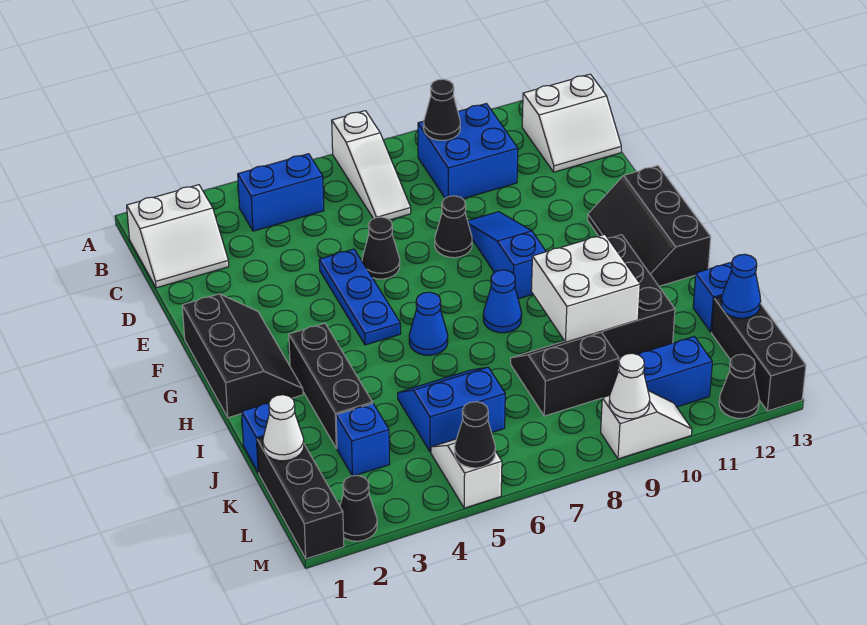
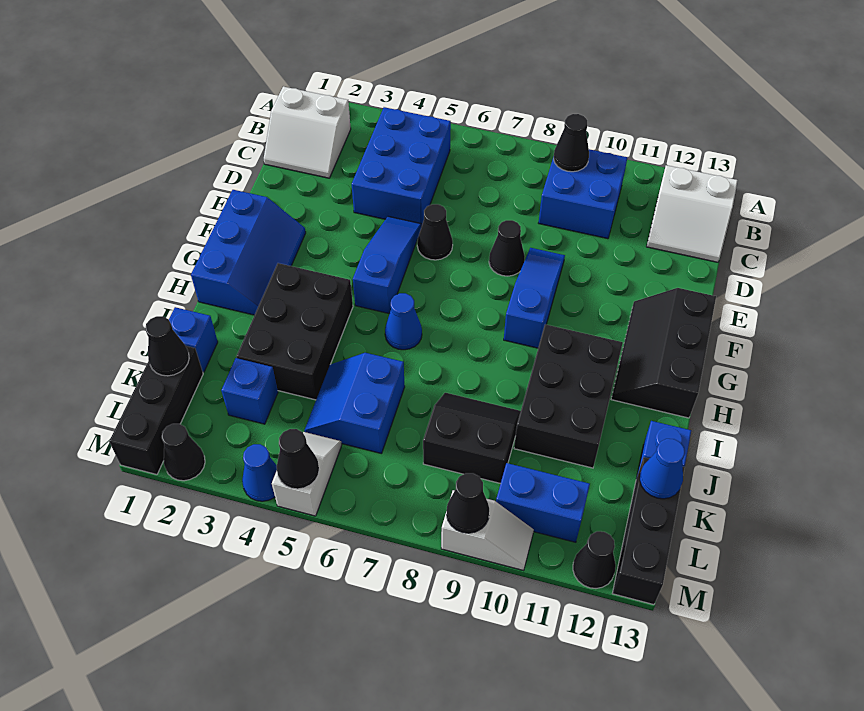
white slope A7:C7 level 1 top A -> none
blue brick B4:B5 level 1 -> blue brick B4:D5 level 1
blue plate E5:G5 level 1 -> blue slope E5:G5 level 1 top G
black slope F1:H2 level 1 top 1 -> blue slope F1:H2 level 1 top 1
black brick H3:J3 level 1 -> black brick H3:J4 level 1
blue cone H8 level 1 -> blue cone M4 level 1
white brick I9:J10 level 2 -> none
blue slope J5:K6 level 1 top K -> blue slope J5:K6 level 1 top 6
white cone K1 level 2 -> black cone K1 level 2
white cone M9 level 2 -> black cone M9 level 2

